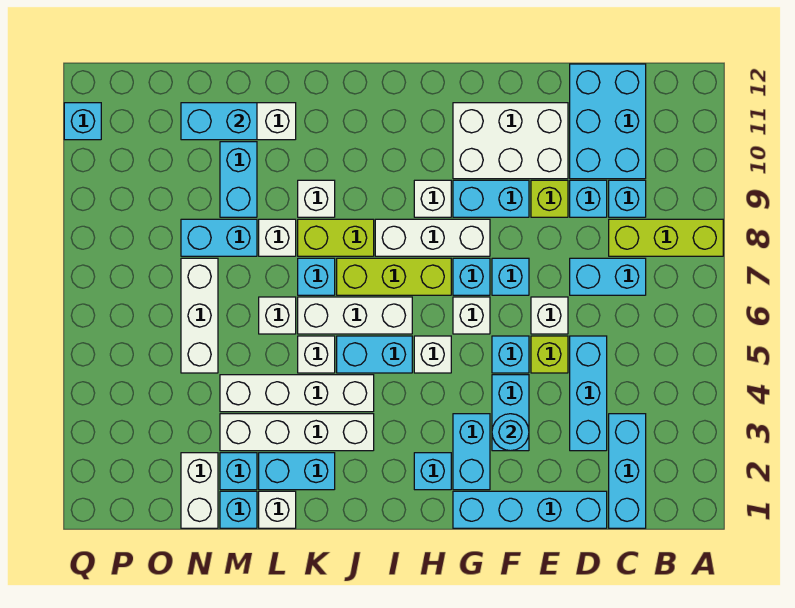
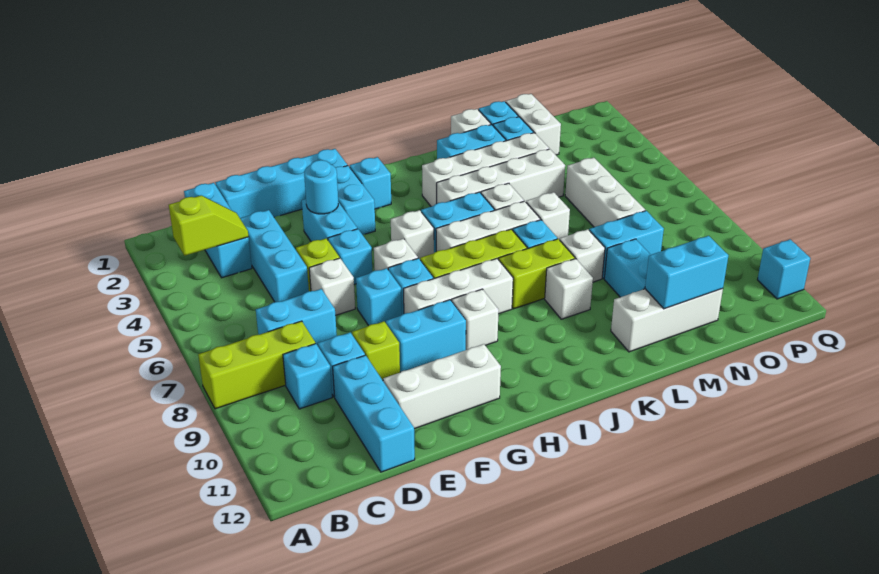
none -> lime slope B3:C3 level 2 top B
cyan brick C10:D12 level 1 -> cyan brick D10:D12 level 1
white brick E10:G11 level 1 -> white brick E11:G11 level 1

